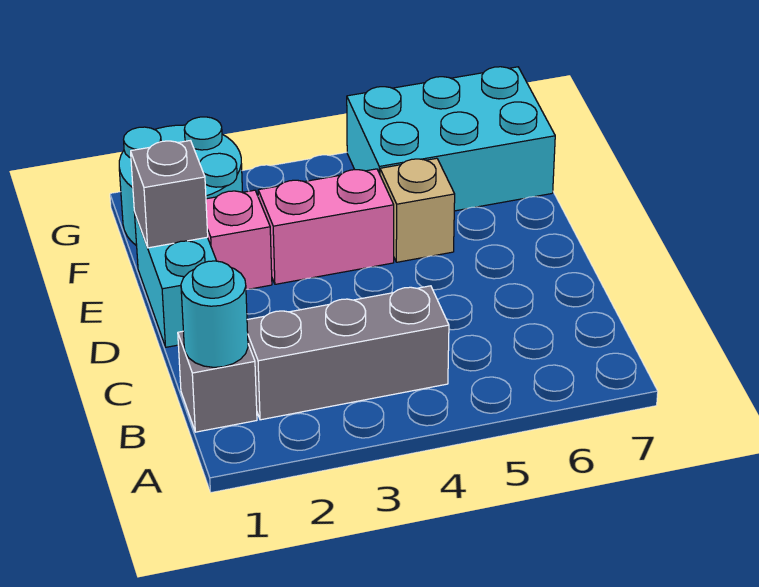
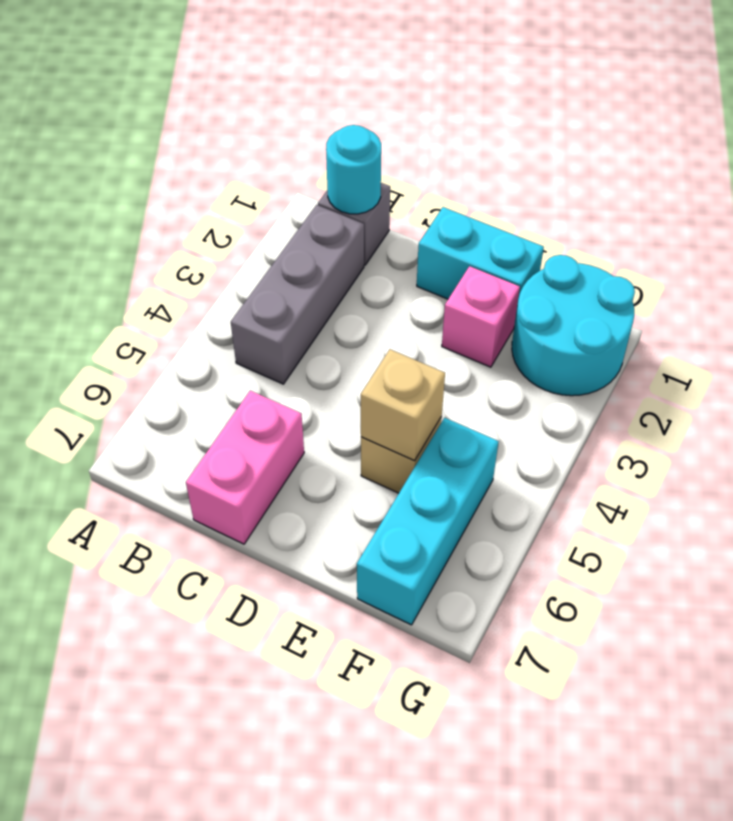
grey brick E1 level 2 -> none
pink brick E3:E4 level 1 -> pink brick C6:C7 level 1
none -> tan brick E5 level 2
cyan brick F5:G7 level 1 -> cyan brick F5:F7 level 1

